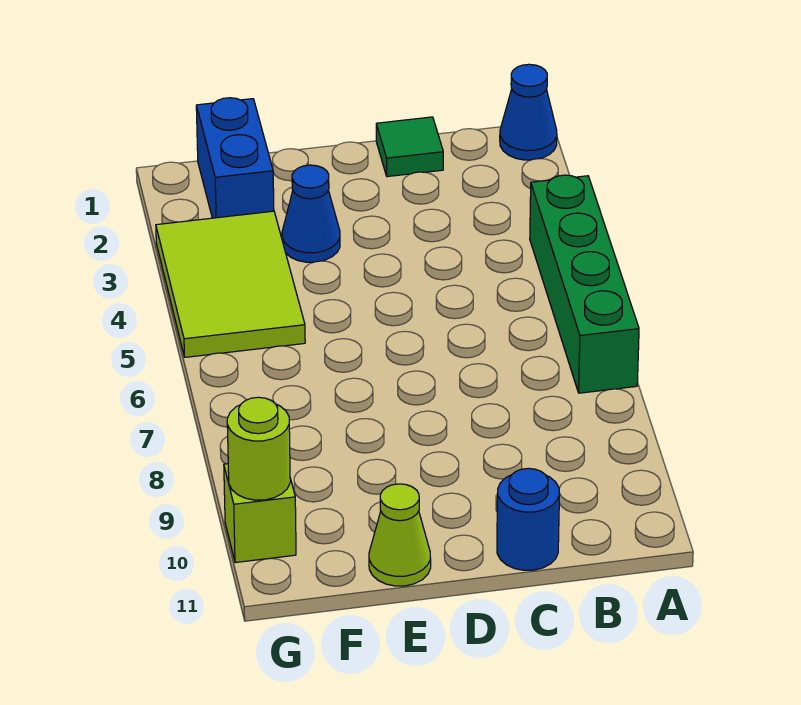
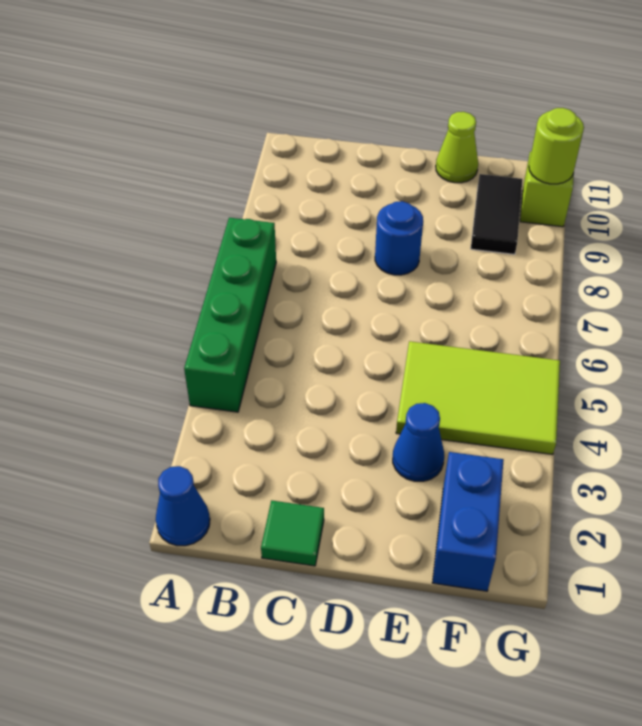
blue round brick C11 level 1 -> blue round brick D8 level 1
lime tile F3:G5 level 1 -> lime tile E4:G5 level 1
none -> black tile F9:F10 level 1

